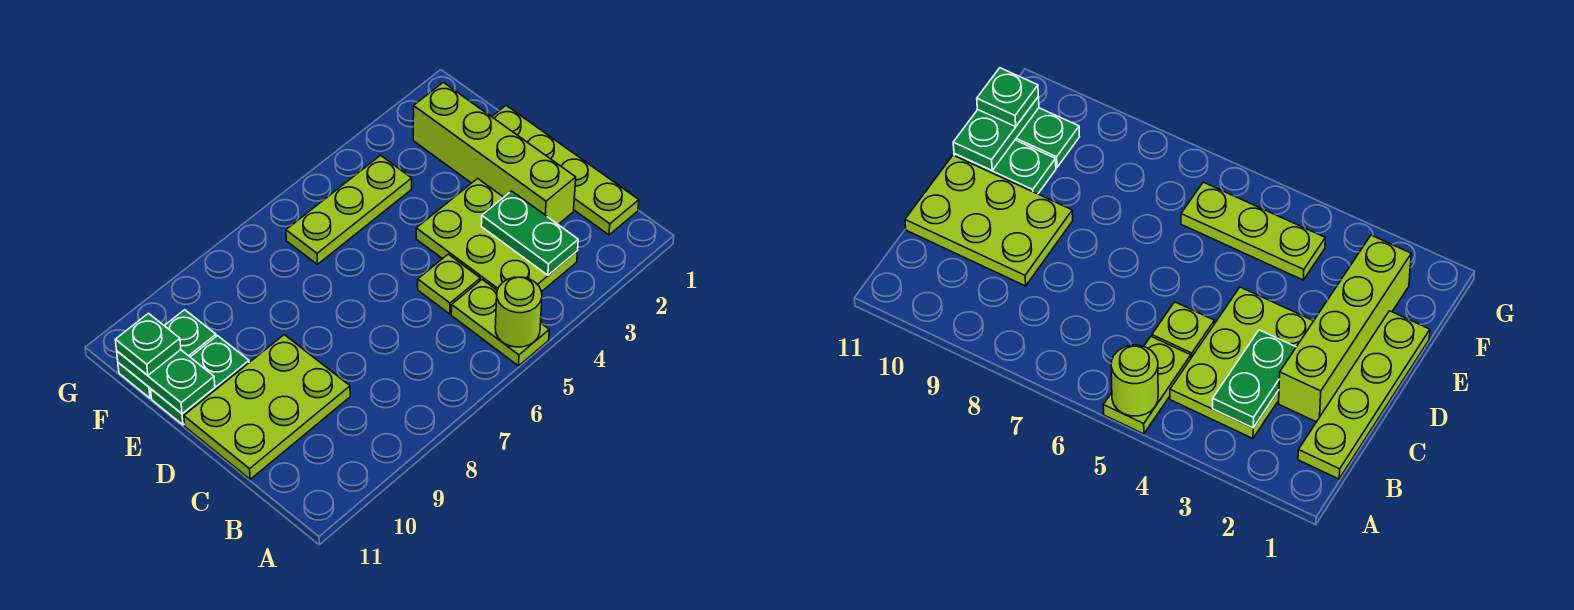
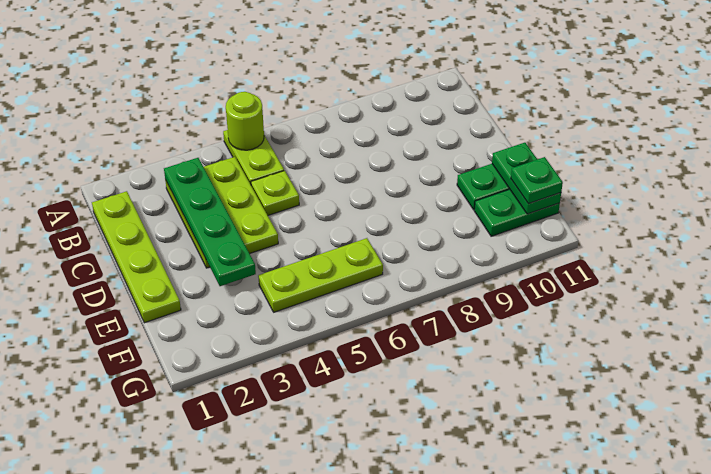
green plate B3:C3 level 2 -> green plate B3:E3 level 2
lime brick C2:F2 level 1 -> none
lime plate C9:D11 level 1 -> none

